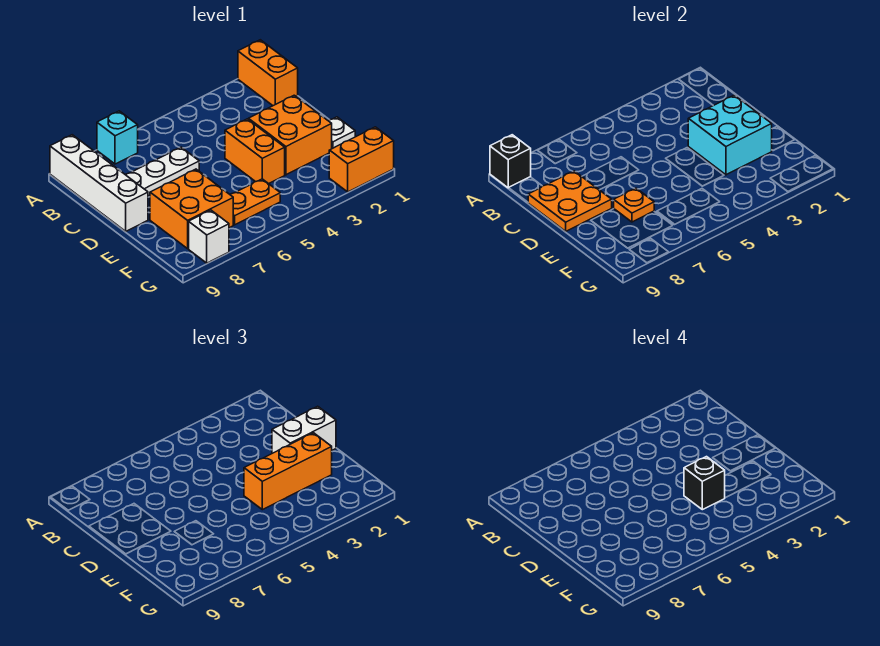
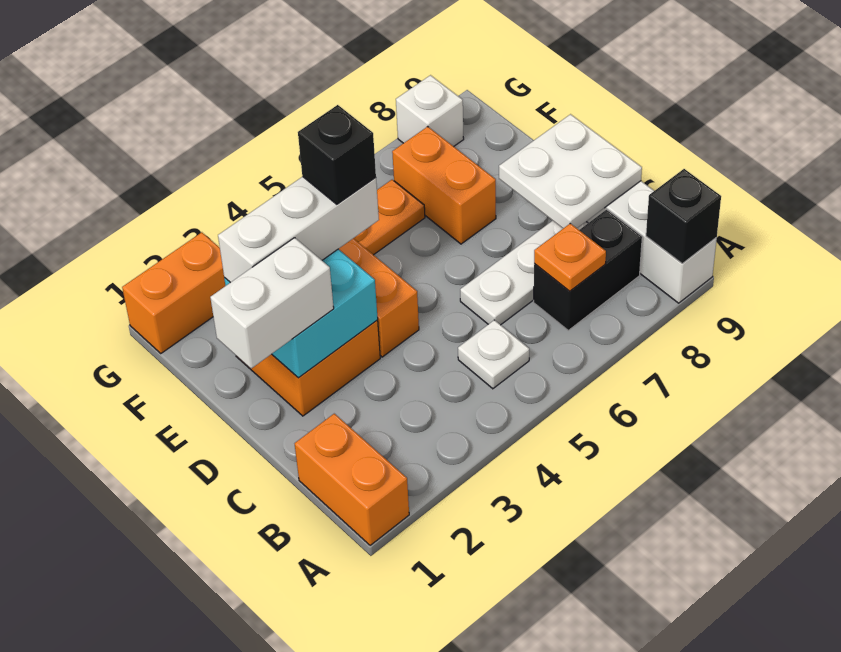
cyan brick A7 level 1 -> none
none -> black brick B7:B8 level 1
orange plate C8:D9 level 2 -> white plate C8:D9 level 2
white plate E1 level 1 -> white plate B5 level 1
orange brick E2:E4 level 3 -> white brick E2:E4 level 3
orange brick E7:F8 level 1 -> orange brick E7:F7 level 1
orange plate E7 level 2 -> orange plate B7 level 2

